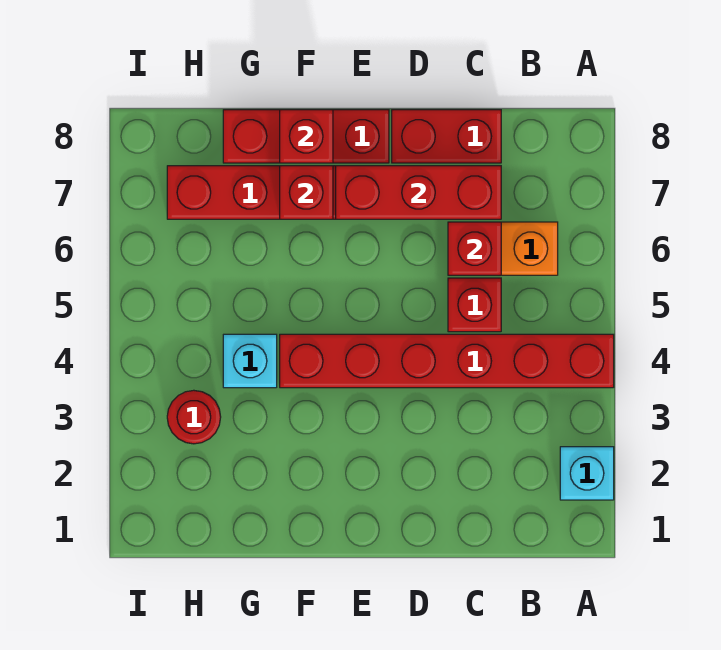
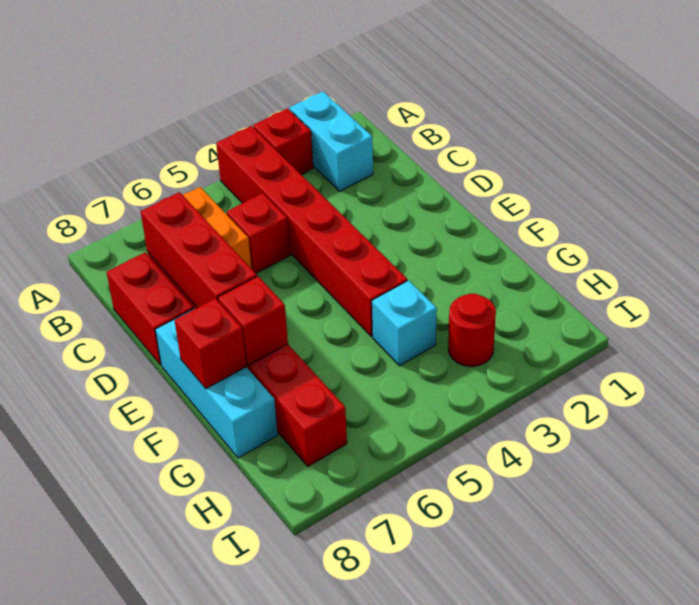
cyan brick A2 level 1 -> cyan brick A2:B2 level 1
red brick C6 level 2 -> red brick A3 level 1
red brick E8:G8 level 1 -> cyan brick E8:G8 level 1

